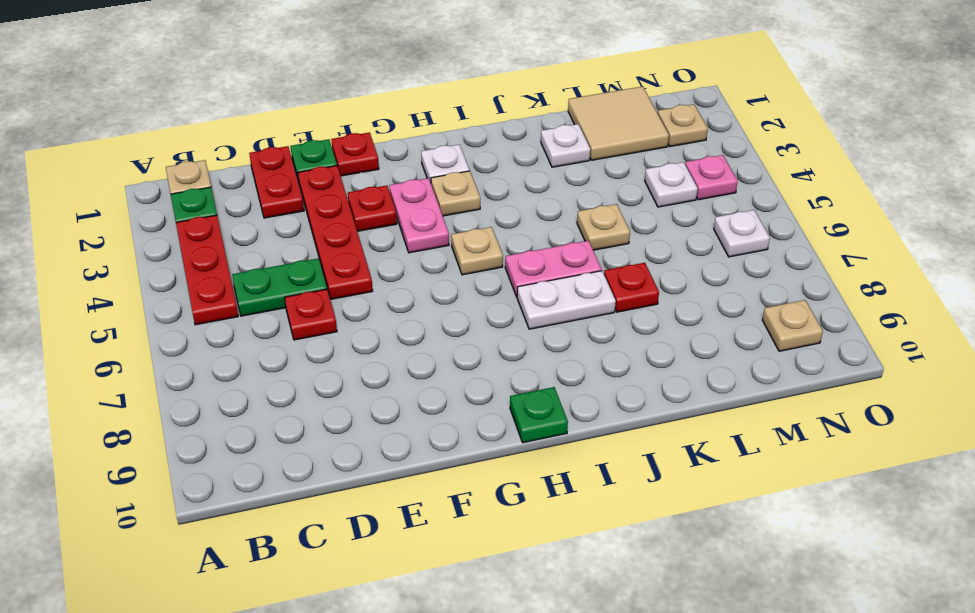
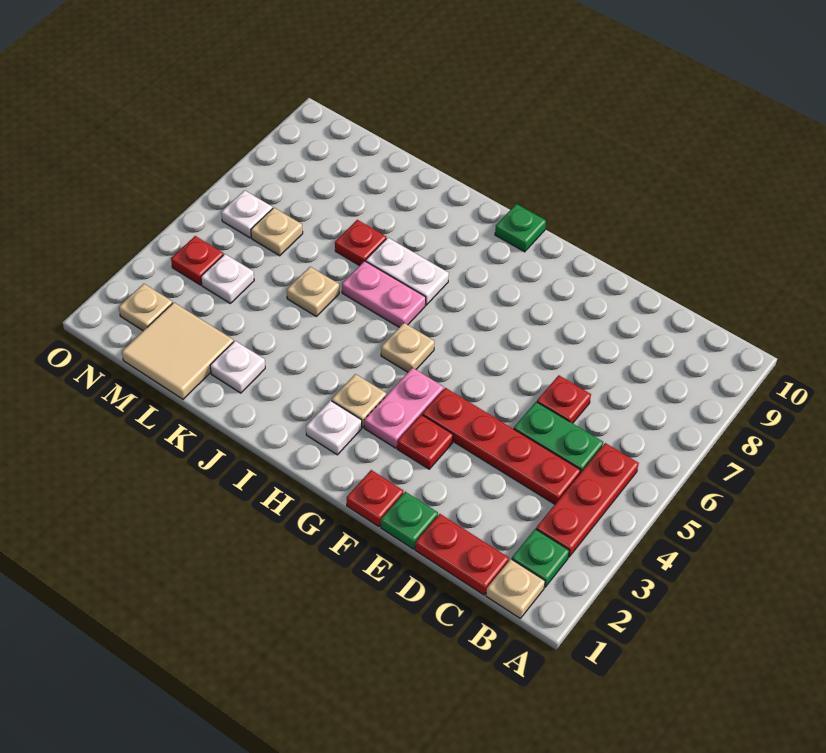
red plate D1:D2 level 1 -> red plate C1:D1 level 1
red plate E2:E5 level 1 -> red plate C4:F4 level 1
pink plate N4 level 1 -> red plate N4 level 1
tan plate N9 level 1 -> tan plate M6 level 1

